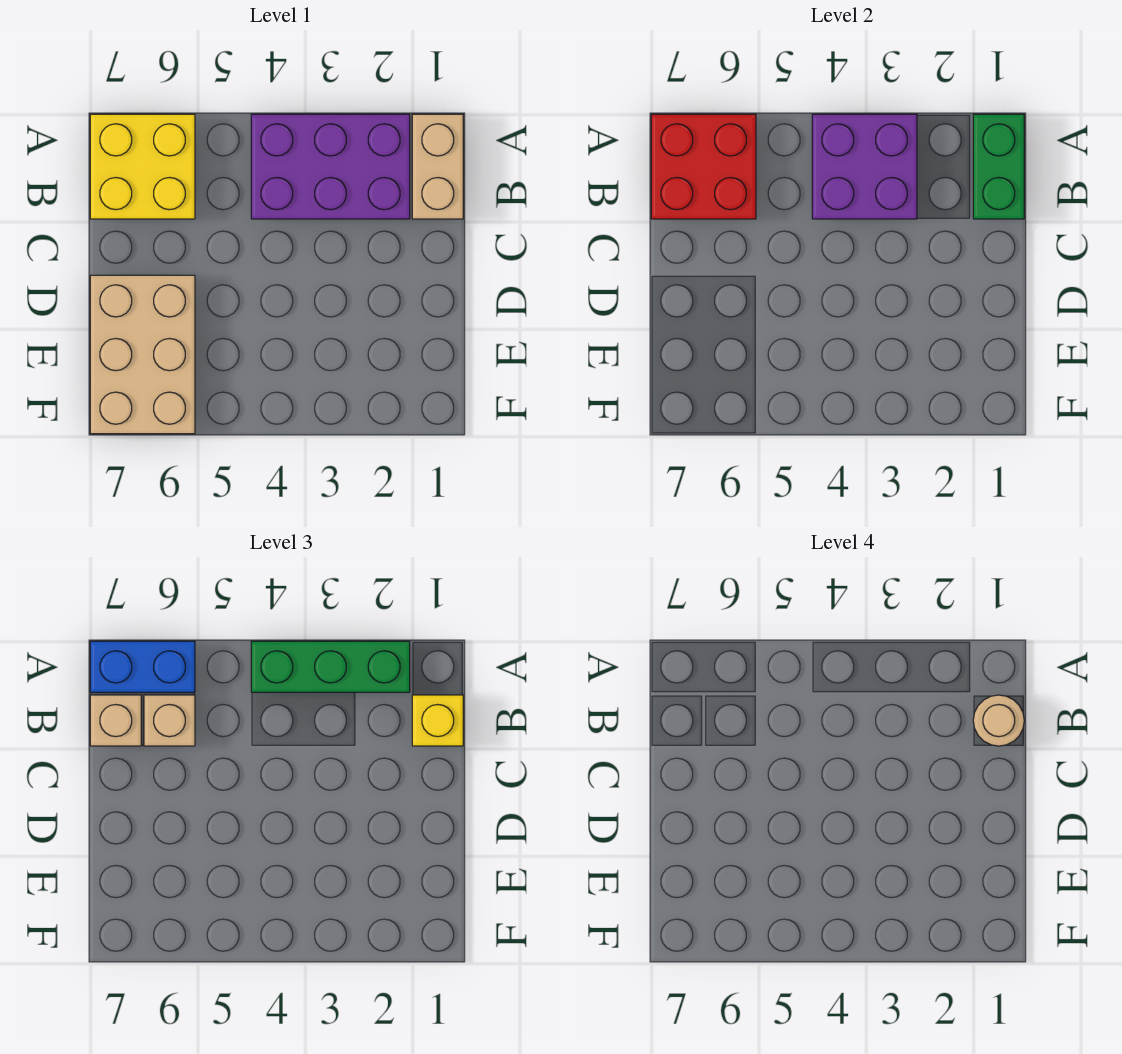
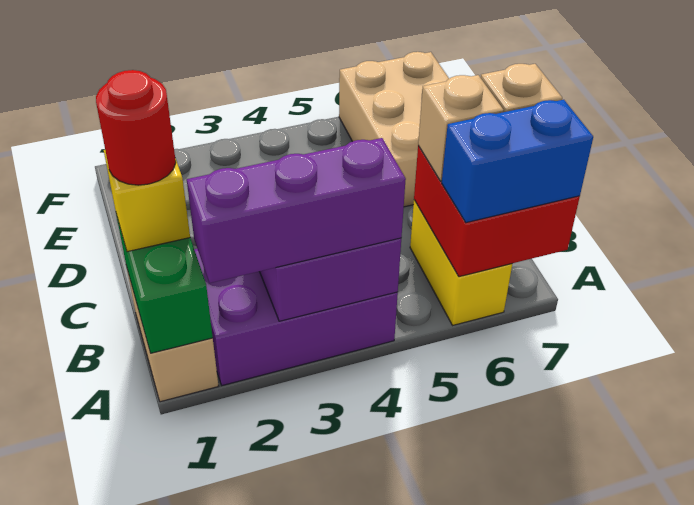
green brick A2:A4 level 3 -> purple brick A2:A4 level 3
yellow brick A6:B7 level 1 -> yellow brick A6:B6 level 1
tan round brick B1 level 4 -> red round brick B1 level 4

